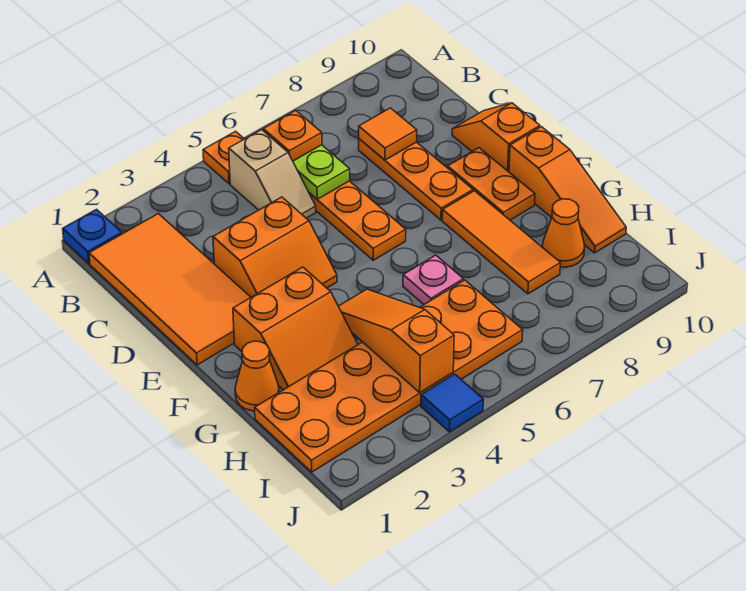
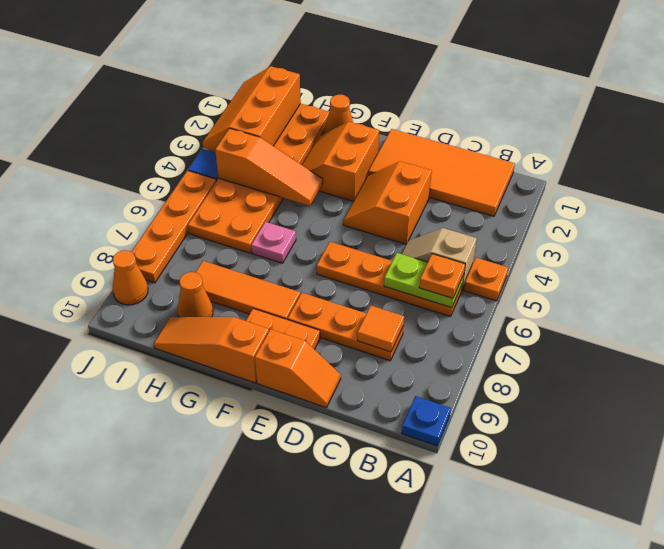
blue plate A1 level 1 -> blue plate A10 level 1
none -> orange slope I1:J3 level 2 top I
none -> orange plate J5:J8 level 1
none -> orange cone J9 level 1

